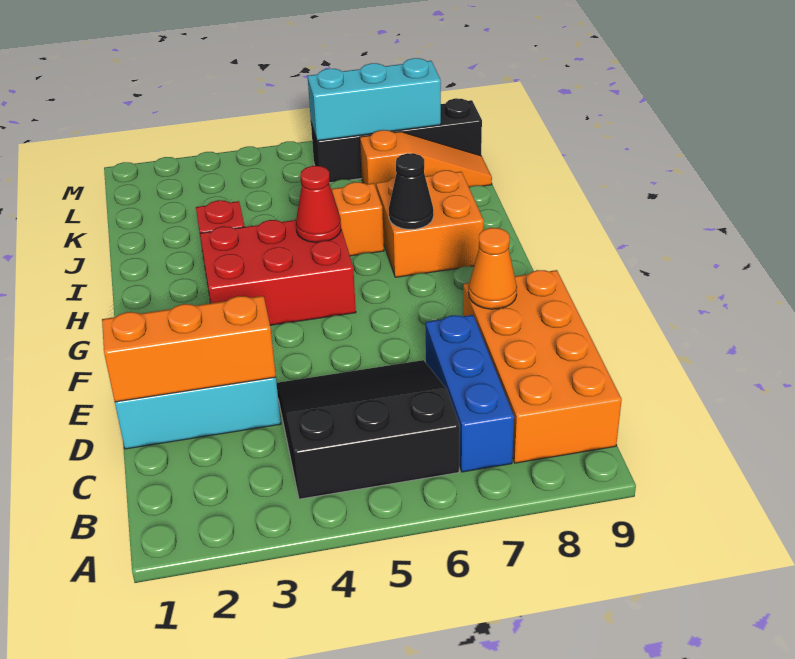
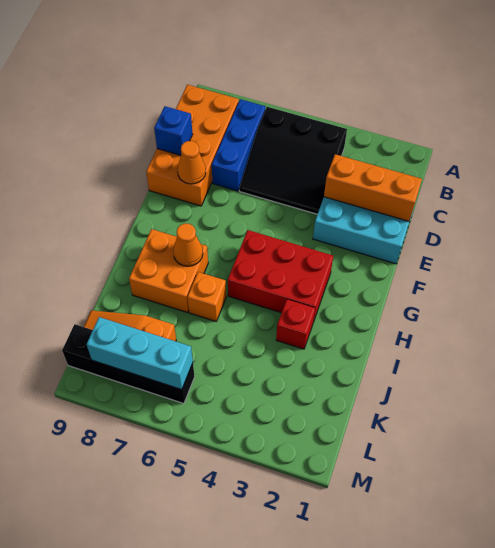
none -> blue brick D9 level 2
red cone H5 level 2 -> none
black cone H7 level 2 -> orange cone H7 level 2

